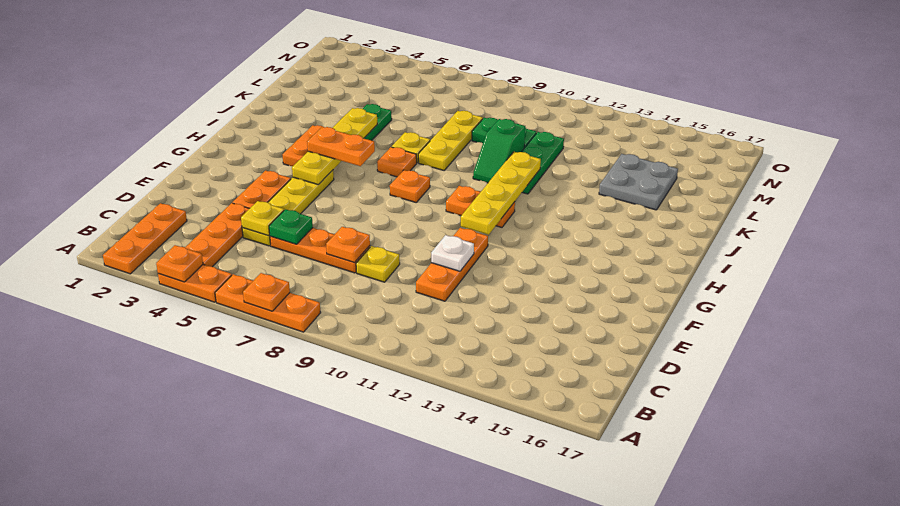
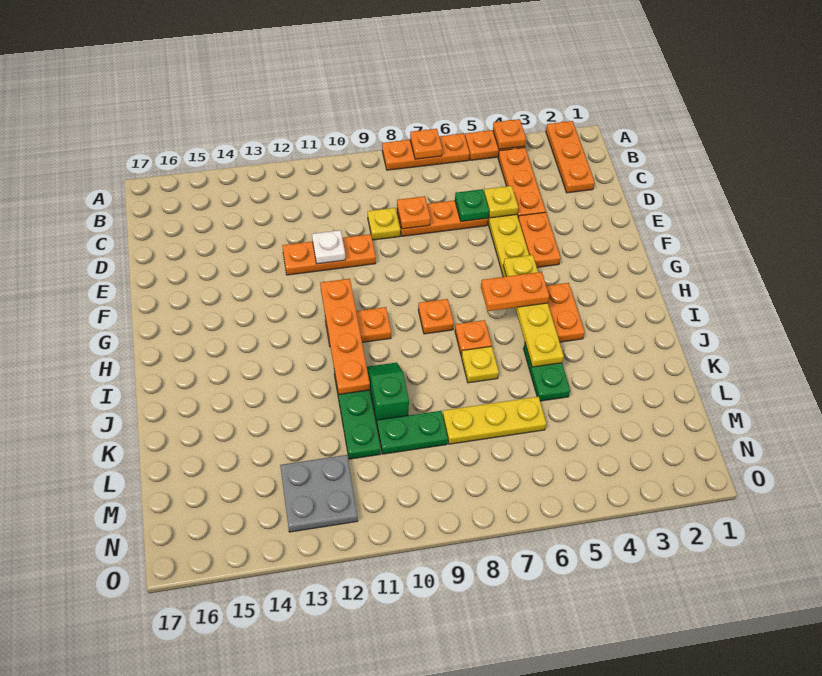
orange plate D11:F11 level 1 -> orange plate E10:E12 level 1
yellow plate G11:J11 level 2 -> orange plate G11:J11 level 2
yellow plate J8:L8 level 1 -> yellow plate L6:L8 level 1
grey plate K14:L15 level 1 -> grey plate M12:N13 level 1

